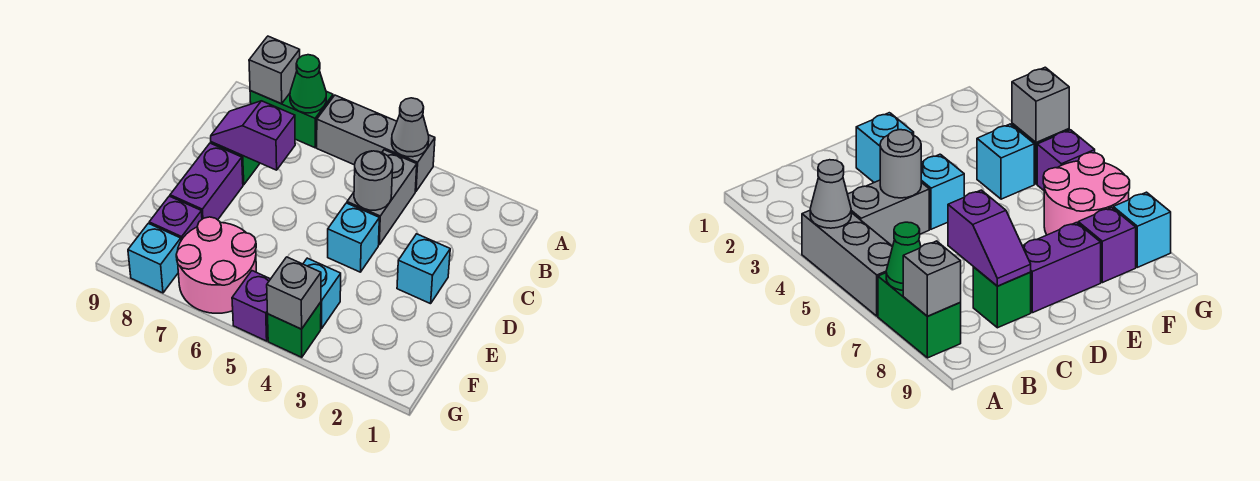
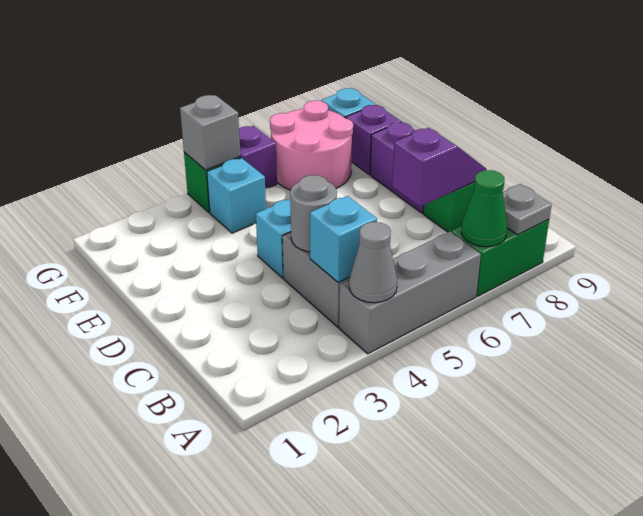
grey brick A8 level 2 -> grey plate A8 level 2
cyan brick D2 level 1 -> cyan brick B4 level 2

